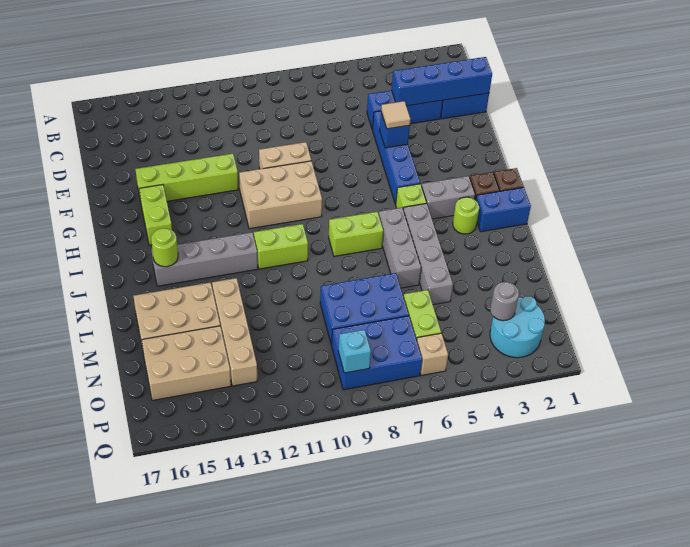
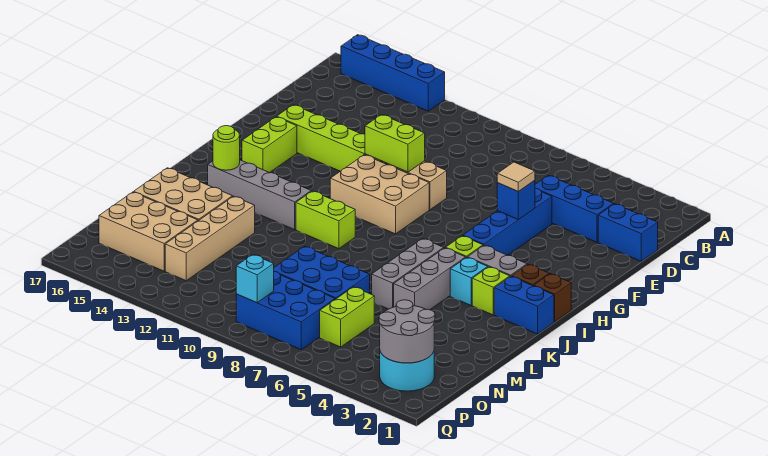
blue brick D1:D4 level 2 -> blue brick A13:A16 level 1
lime round brick J3 level 1 -> lime brick J3 level 1
none -> cyan brick J4 level 1
grey brick J5:M5 level 1 -> grey brick J5:L5 level 1
lime brick J7:J8 level 1 -> lime brick F10:F11 level 2
grey round brick O3 level 2 -> grey round brick O2:P3 level 2
tan brick P6 level 1 -> none

